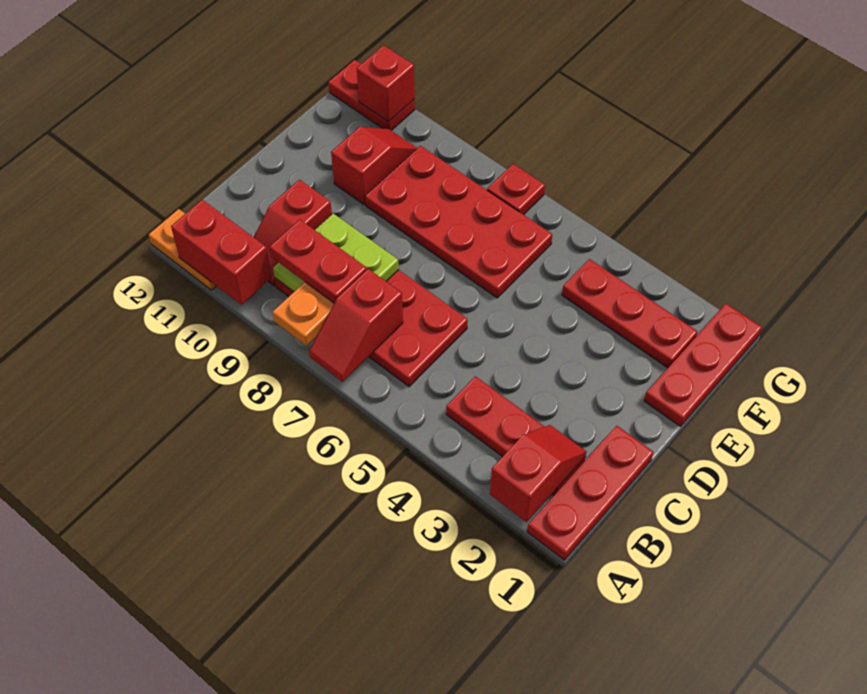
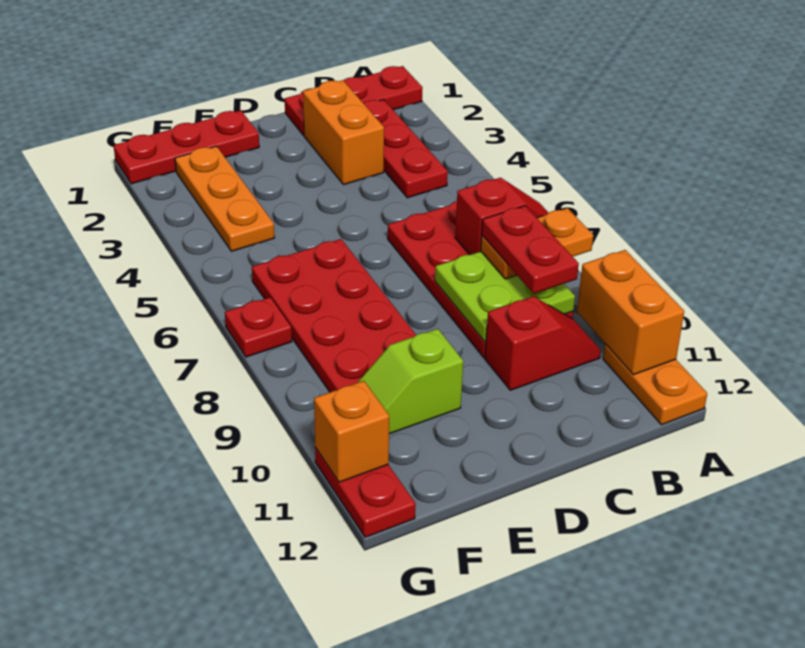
red slope A2:B2 level 2 top A -> none
red brick A10:A11 level 2 -> orange brick A10:A11 level 2
none -> orange brick C2:C3 level 1
red slope E10:F10 level 1 top E -> lime slope E10:F10 level 1 top E
red plate F2:F4 level 1 -> orange plate F2:F4 level 1
red brick G11 level 2 -> orange brick G11 level 2

